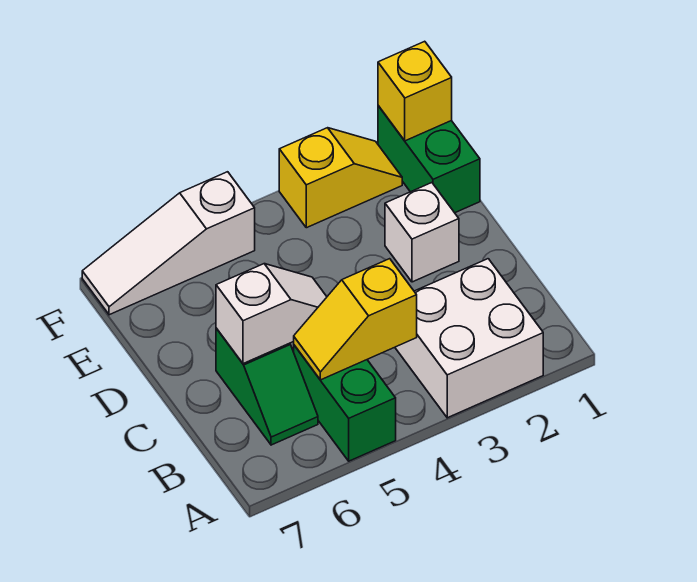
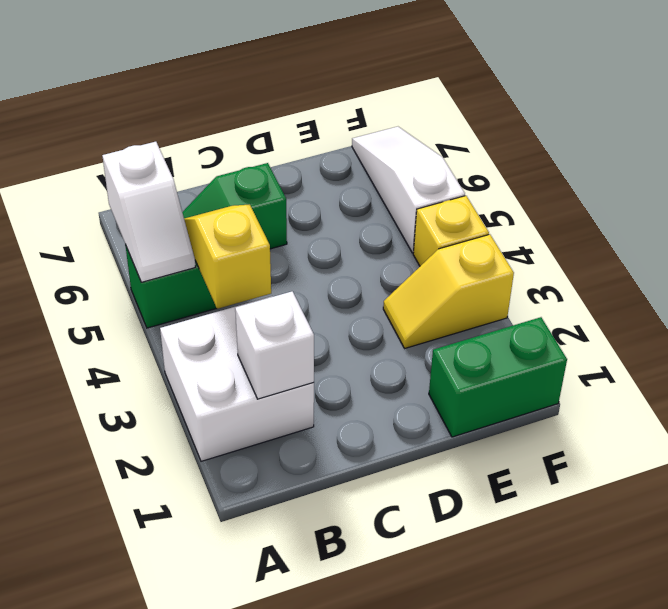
white slope C5:C6 level 2 top 6 -> white slope A5:A6 level 2 top 6
white brick D2 level 1 -> white brick B2 level 2
yellow brick F1 level 2 -> yellow brick F4 level 1
yellow slope F2:F3 level 1 top 3 -> yellow slope E3:F3 level 1 top F

